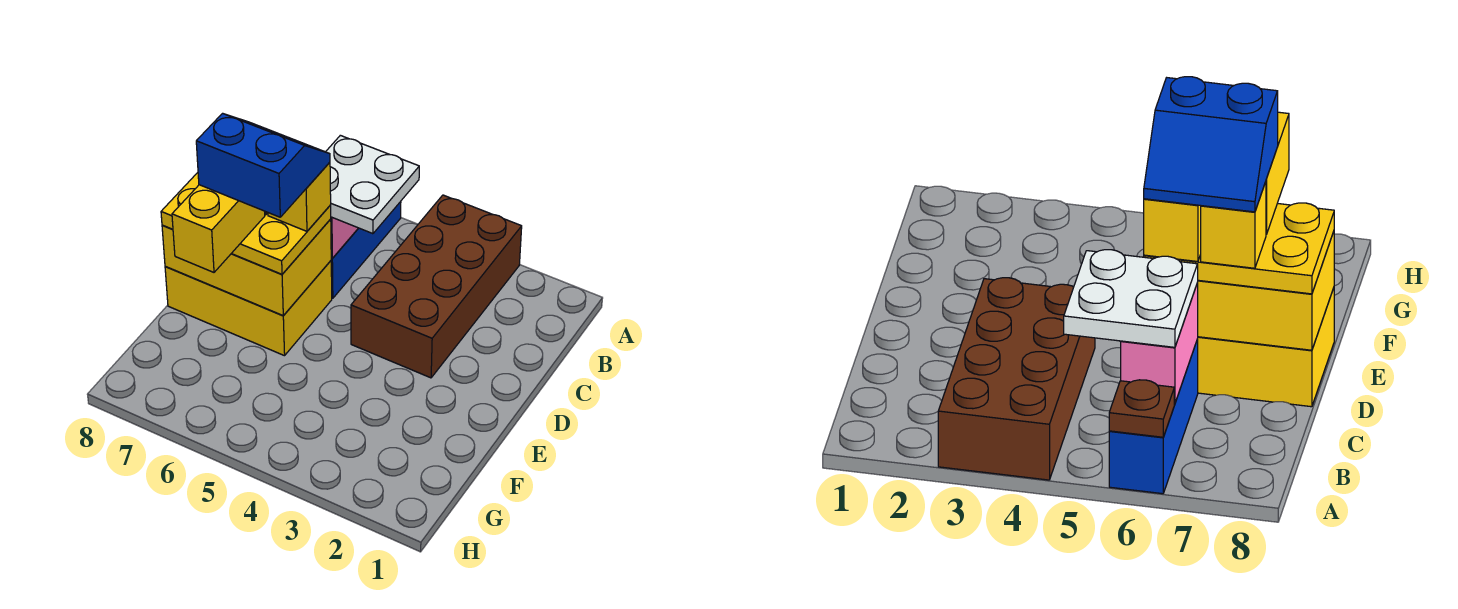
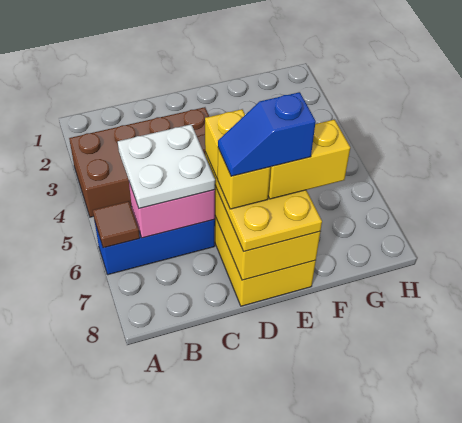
brown plate A6 level 2 -> brown tile A6 level 2
blue slope D6:E7 level 5 top E -> blue slope D7:E7 level 5 top E

